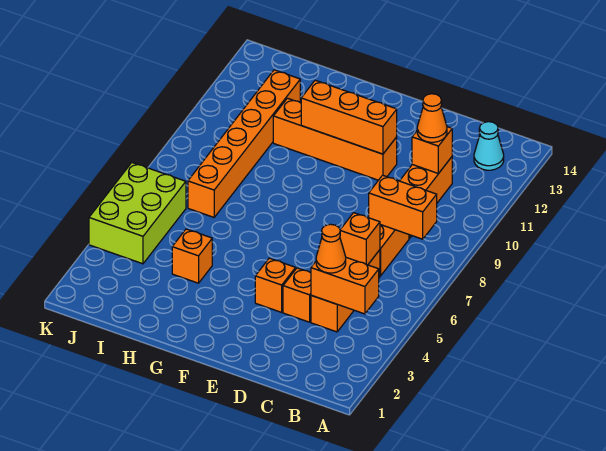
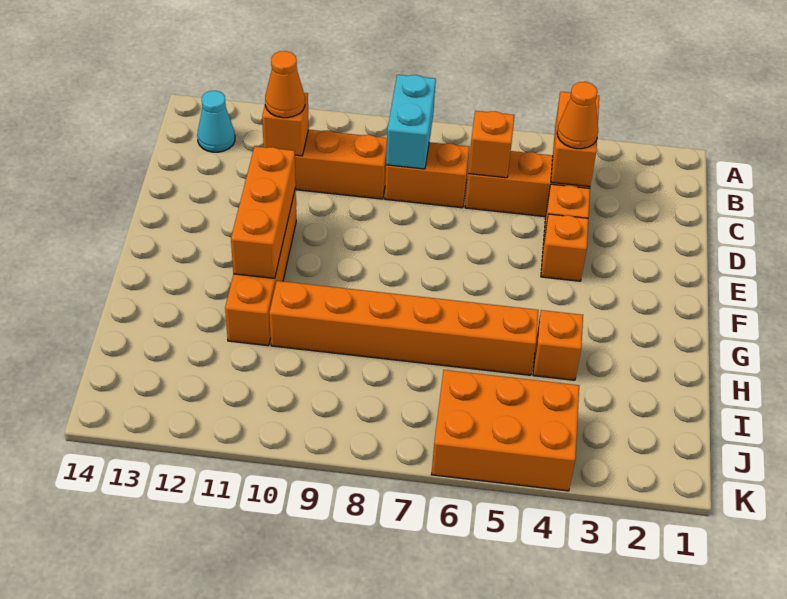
orange brick B8:C8 level 2 -> cyan brick B8:C8 level 2
orange brick I7:I12 level 1 -> orange brick H5:H10 level 1
lime brick J4:K6 level 1 -> orange brick J4:K6 level 1

